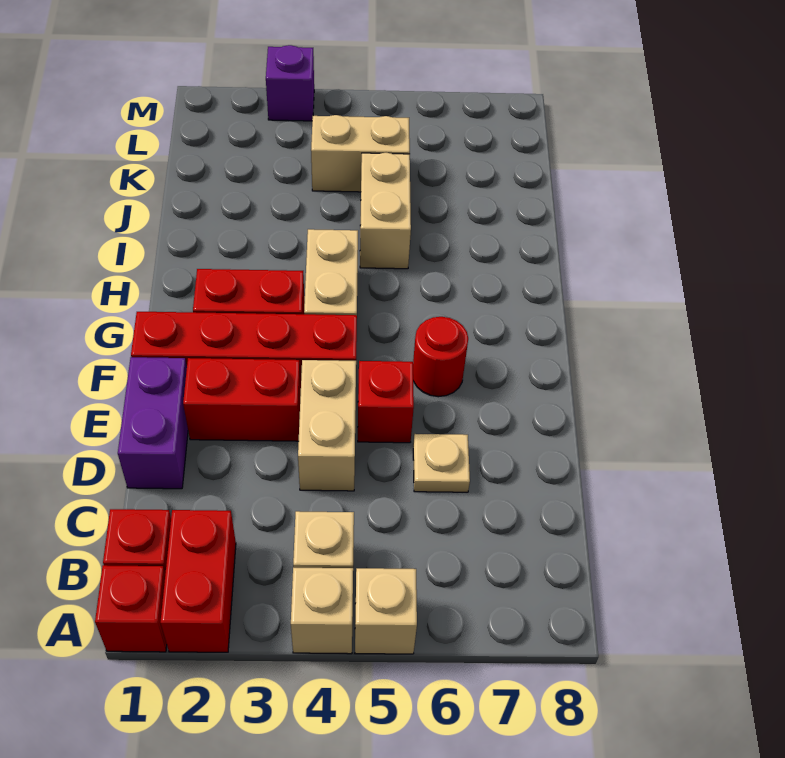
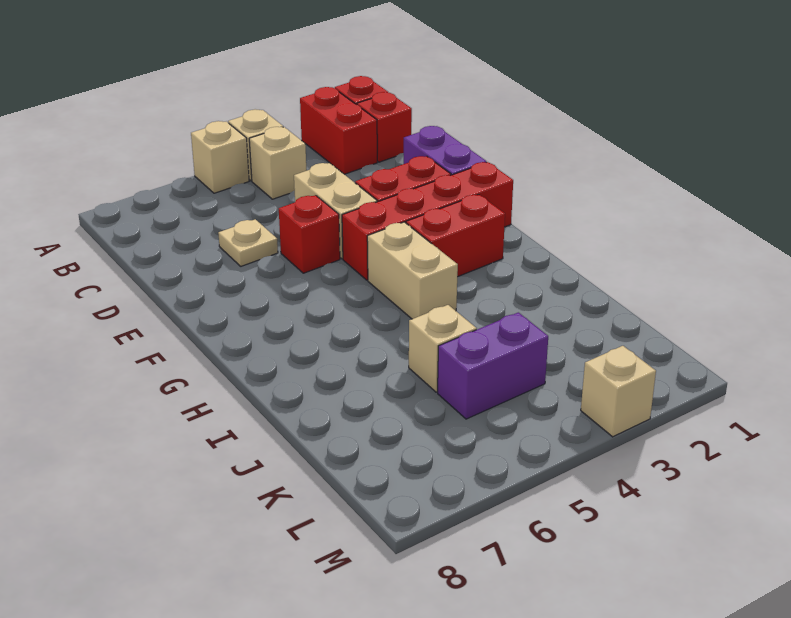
red round brick F6 level 1 -> none
tan brick I5:J5 level 1 -> tan brick J5 level 1
tan brick K4:K5 level 1 -> purple brick K4:K5 level 1
purple brick M3 level 1 -> tan brick M3 level 1

